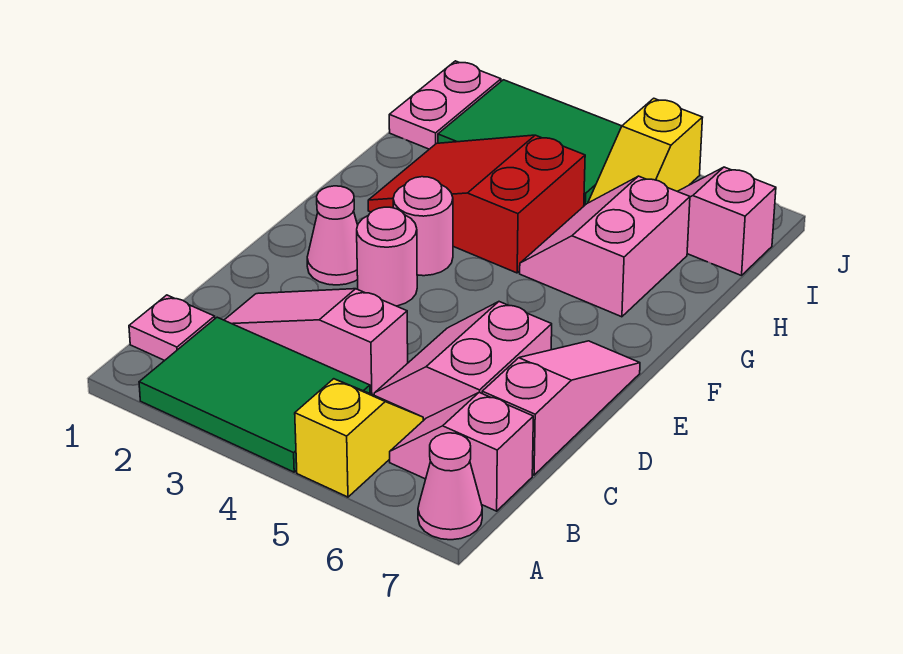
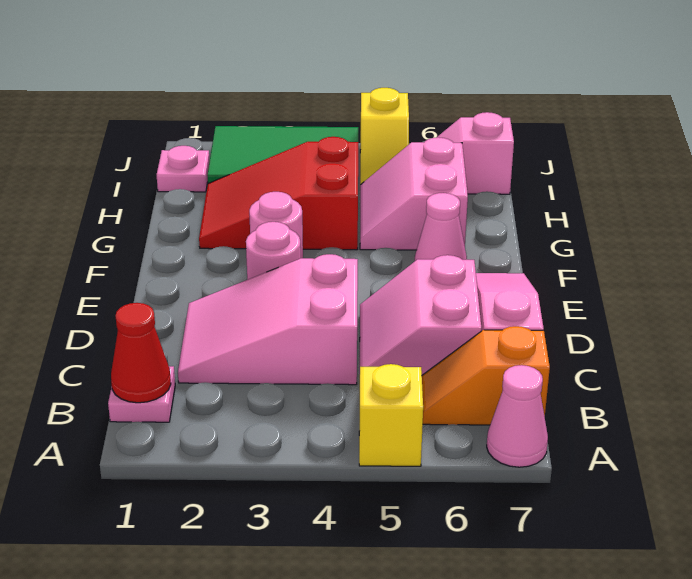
green tile A2:B4 level 1 -> none
none -> red cone B1 level 2
pink slope B6:B7 level 1 top 7 -> orange slope B6:B7 level 1 top 7
pink slope C2:C4 level 1 top 4 -> pink slope C2:D4 level 1 top 4
pink cone E2 level 1 -> pink cone F6 level 1
pink plate I1:J1 level 1 -> pink plate I1 level 1

